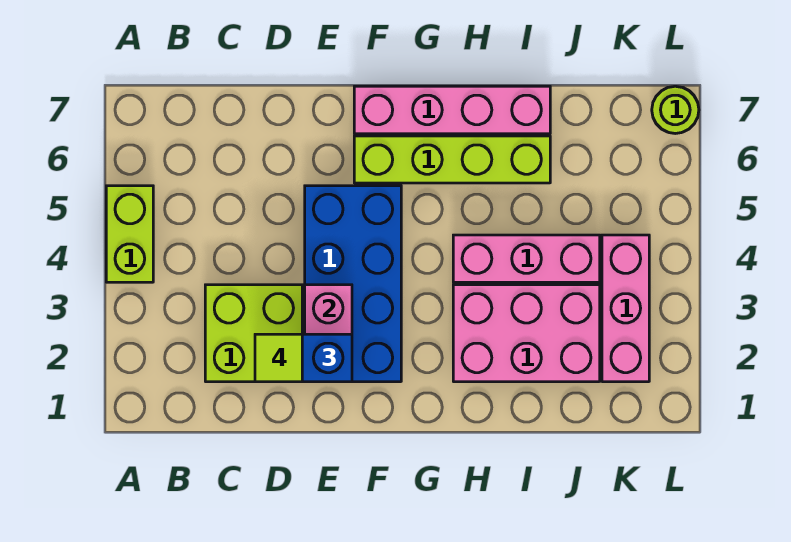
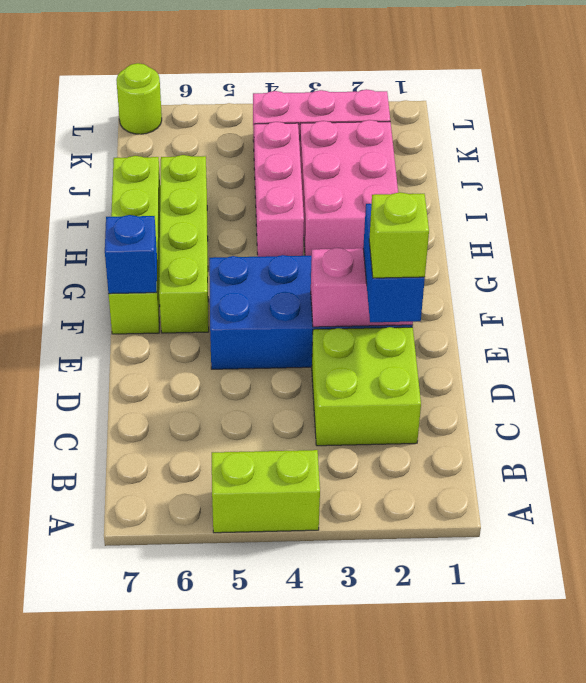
lime tile D2 level 4 -> lime brick D2 level 4
pink brick F7:I7 level 1 -> lime brick F7:I7 level 1
none -> blue brick F7 level 2

